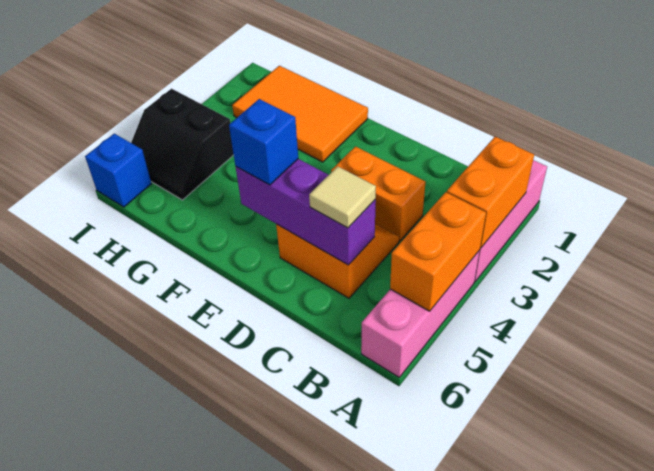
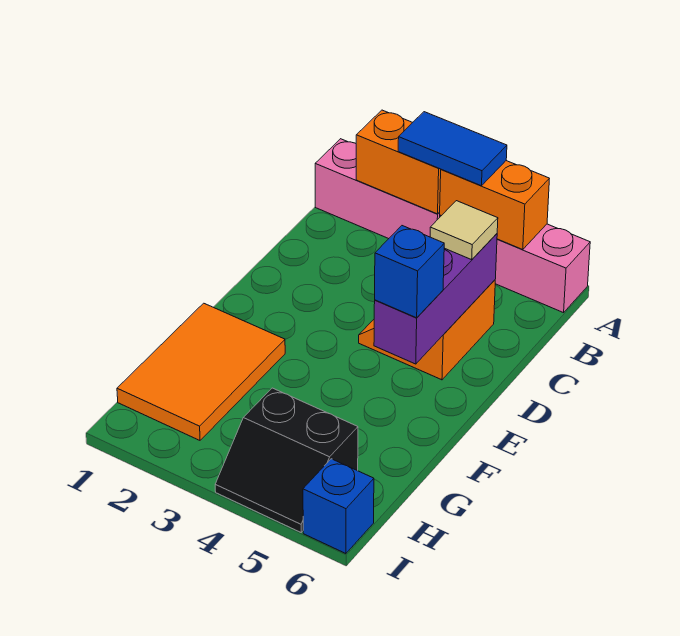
none -> blue tile A3:A4 level 3
orange brick C3:D3 level 1 -> none
black slope H4:I5 level 1 top 4 -> black slope H4:I5 level 1 top H

